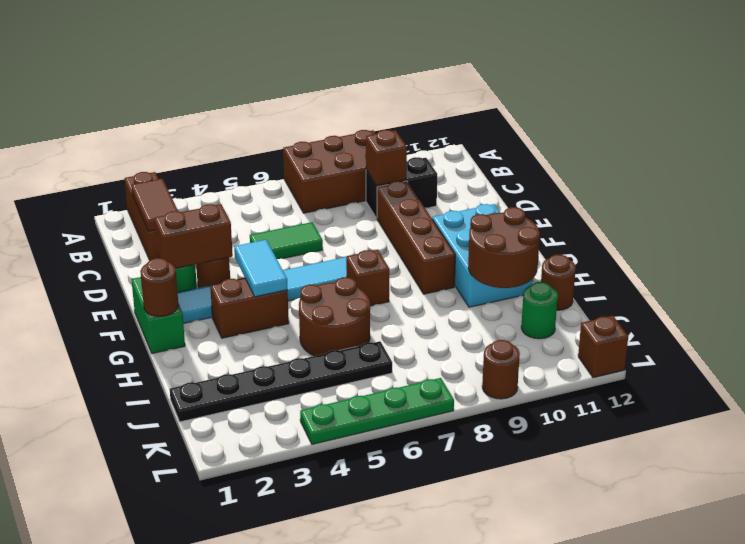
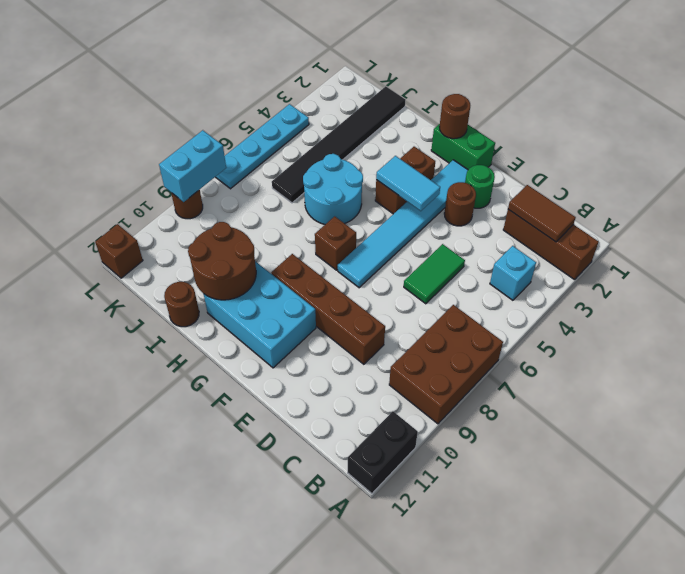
none -> cyan brick B4 level 1
black brick C9:C10 level 1 -> black brick A11:A12 level 1
brown brick C9 level 2 -> none
brown brick E2:E3 level 2 -> none
brown round brick H5:I6 level 1 -> cyan round brick H5:I6 level 1
black plate J1:J6 level 1 -> black tile J1:J6 level 1
green round brick J11 level 1 -> none
green plate L4:L7 level 1 -> cyan plate L4:L7 level 1
none -> cyan brick L8:L9 level 2

